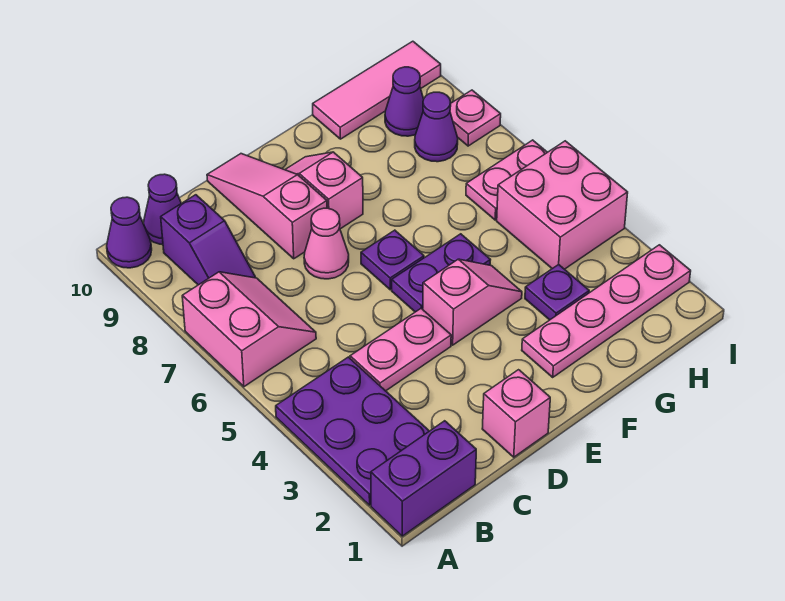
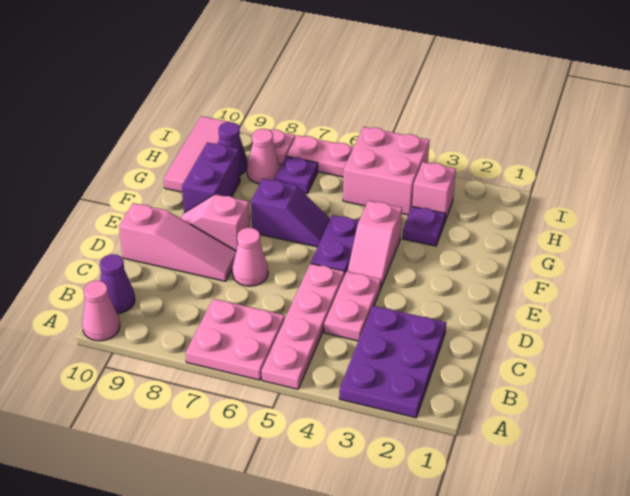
purple brick A1:B1 level 1 -> purple brick F9:G9 level 1
purple plate A2:B4 level 1 -> purple plate A2:C3 level 1
pink slope A6:B7 level 1 top A -> pink plate A6:B7 level 1
purple cone A10 level 1 -> pink cone A10 level 1
purple slope B8:B9 level 1 top 9 -> purple slope F6:F7 level 1 top 7
pink brick D1 level 1 -> pink brick H3 level 1
pink slope D8:D10 level 1 top 8 -> pink slope D8:D10 level 1 top 10
pink slope E4:F4 level 1 top E -> pink slope E4:F4 level 1 top F
purple plate E6 level 1 -> purple plate H7 level 1
pink plate F2:I2 level 1 -> pink plate A5:D5 level 1
pink plate H6:I6 level 1 -> pink plate I6:I7 level 1
purple cone H8 level 1 -> pink cone H8 level 1

